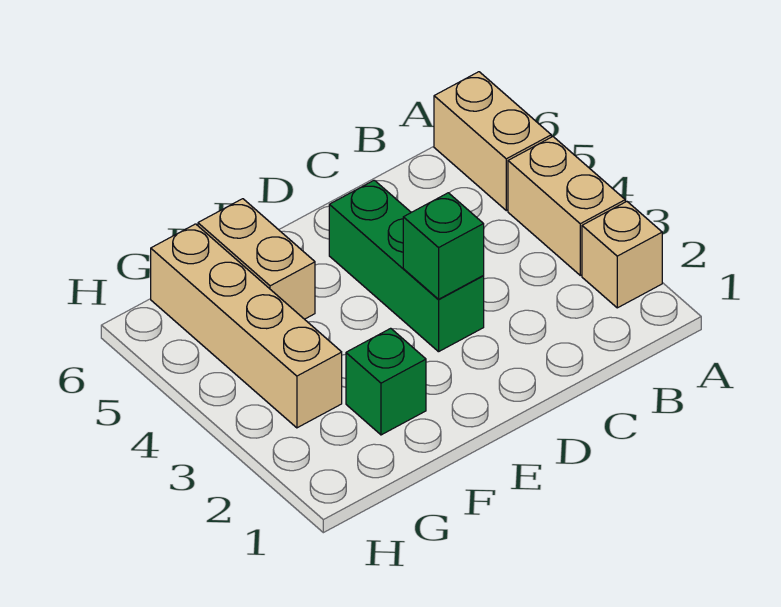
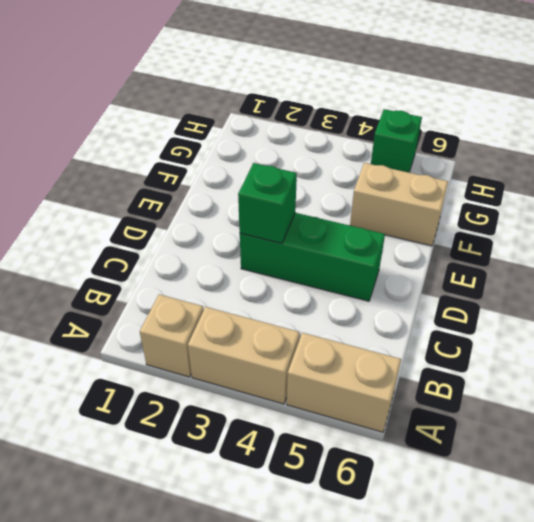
green brick F2 level 1 -> green brick H5 level 1
tan brick G3:G6 level 1 -> none

